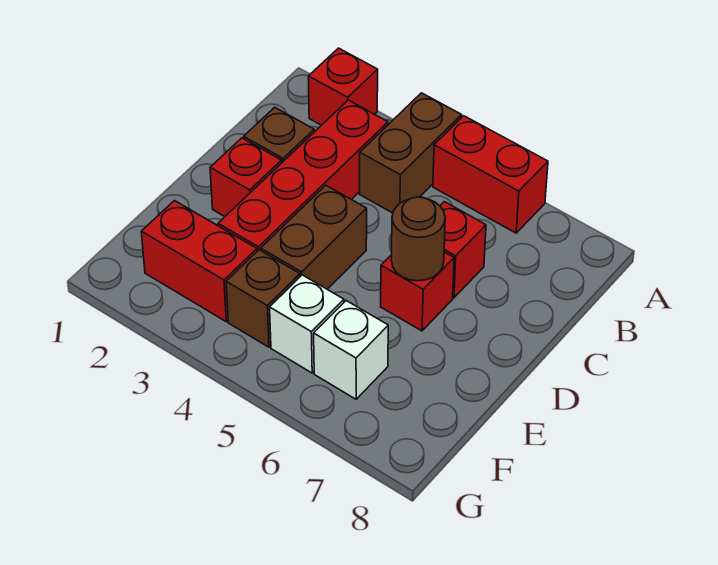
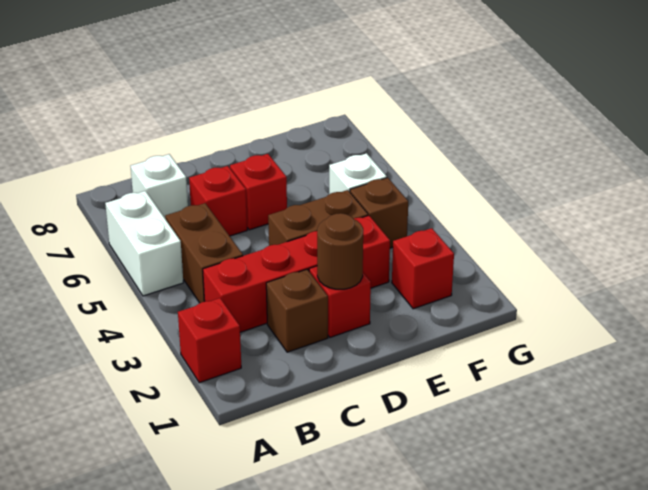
brown brick A4:B4 level 1 -> brown brick B4:B5 level 1
red brick A5:A6 level 1 -> white brick A5:A6 level 1
brown round brick D6 level 2 -> brown round brick D2 level 2
red brick F2:F3 level 1 -> red brick F2 level 1
white brick F6 level 1 -> white brick B7 level 1

